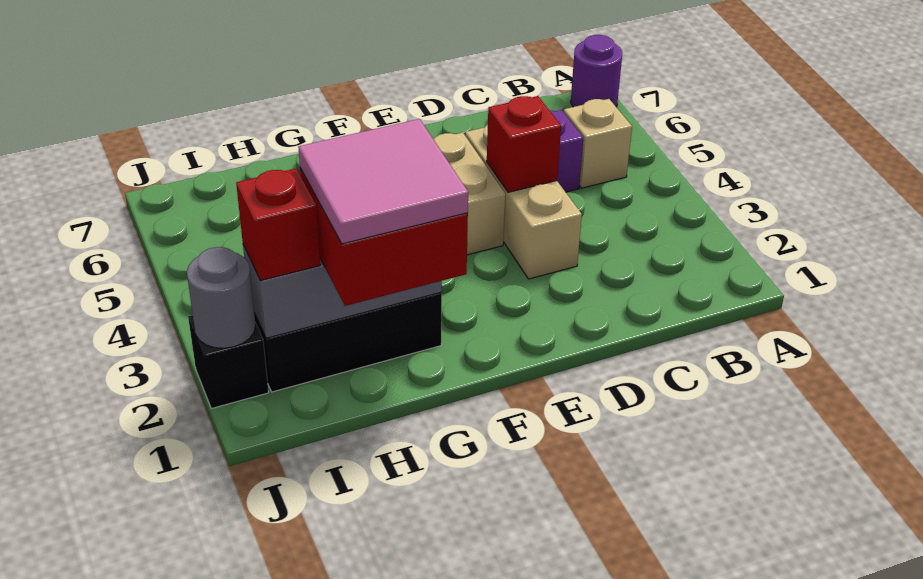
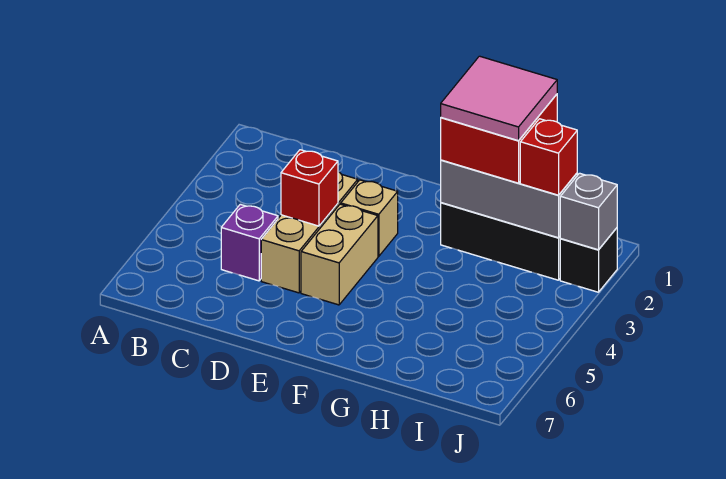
purple round brick A7 level 1 -> none
tan brick B5 level 1 -> tan brick E3 level 1
grey round brick J2 level 2 -> grey brick J2 level 2

